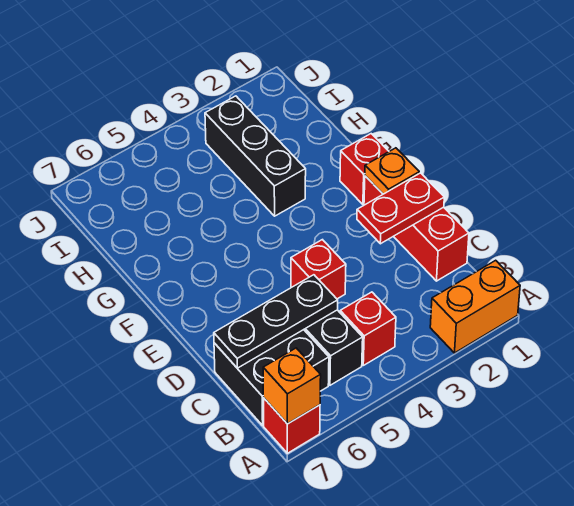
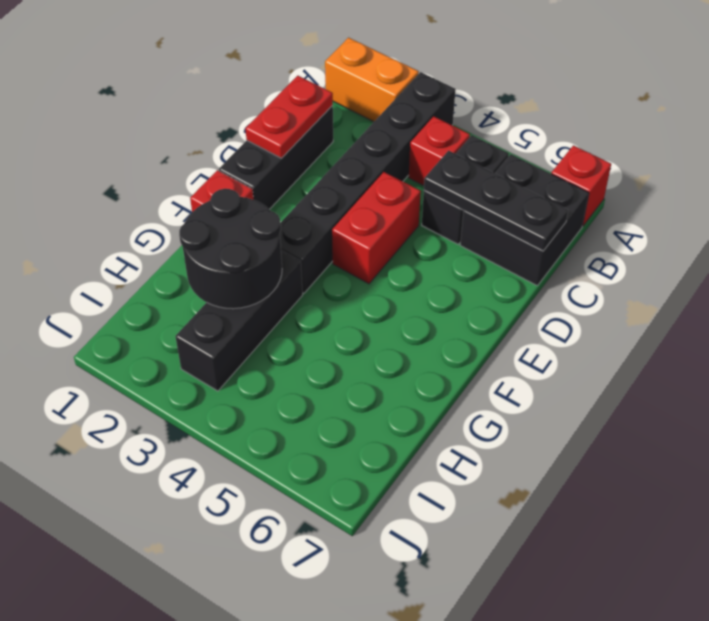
none -> black brick A3:F3 level 1
orange brick A7 level 2 -> none
red brick C1:E1 level 1 -> black brick C1:E1 level 1
red plate D1:D2 level 2 -> red plate C1:D1 level 2
red brick D4 level 1 -> red brick D4:E4 level 1
orange plate E1 level 2 -> none
none -> black round brick G2:H3 level 2

